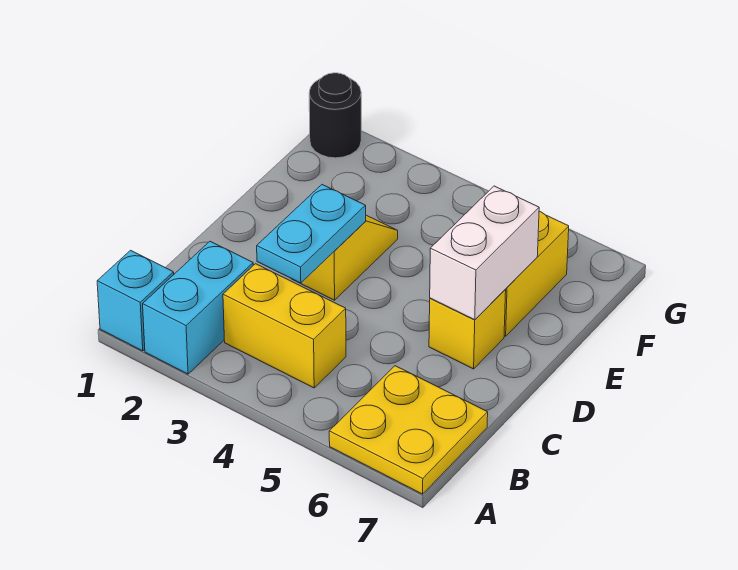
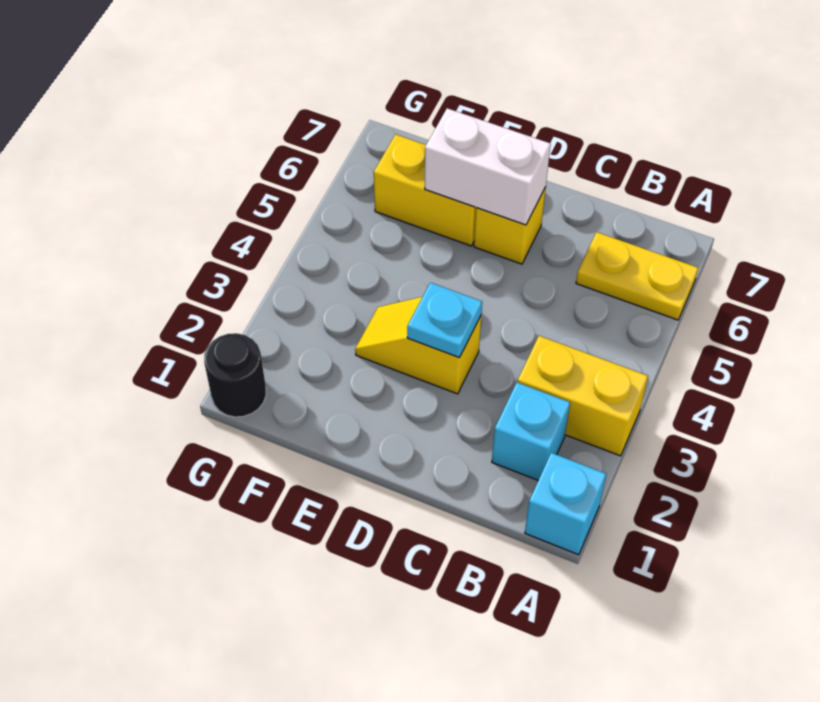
cyan brick A2:B2 level 1 -> cyan brick B2 level 1
yellow plate A6:B7 level 1 -> yellow plate A6:B6 level 1
yellow brick B3:B4 level 1 -> yellow brick A3:B3 level 1
cyan plate C3:D3 level 2 -> cyan plate D3 level 2

